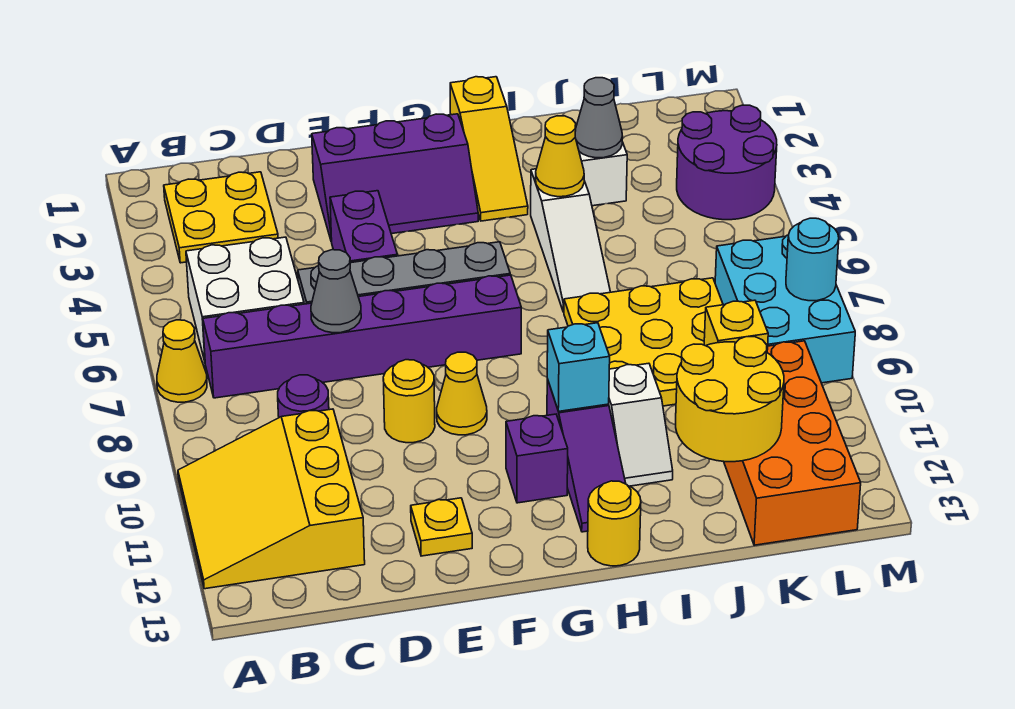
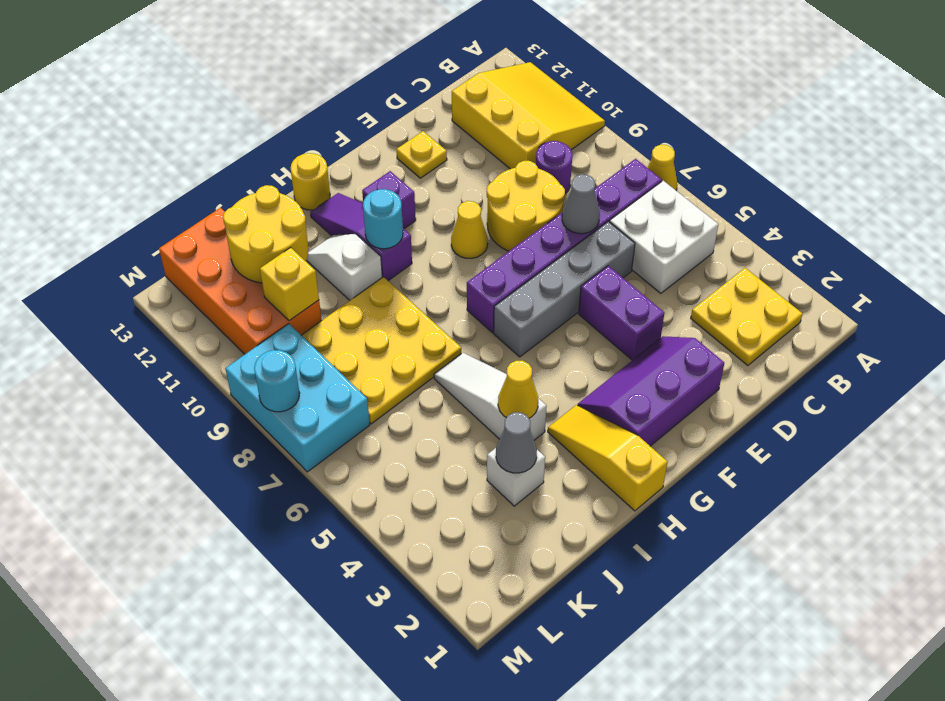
yellow round brick E9 level 1 -> yellow round brick D8:E9 level 1
cyan brick H10 level 2 -> cyan round brick H10 level 2
purple round brick L3:M4 level 1 -> none

